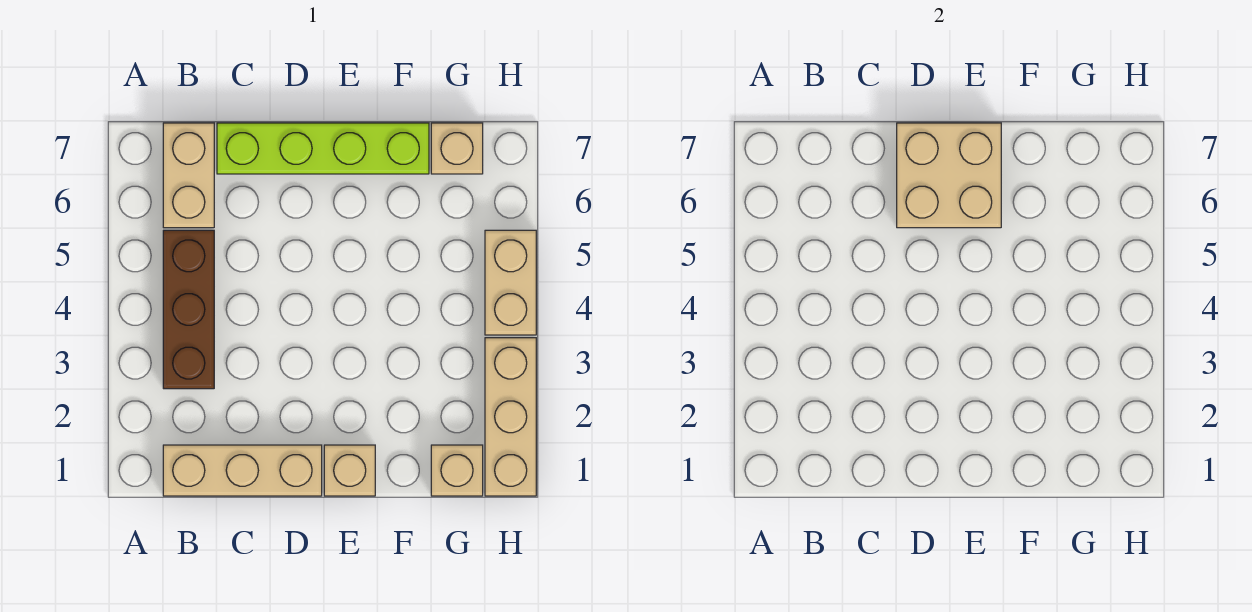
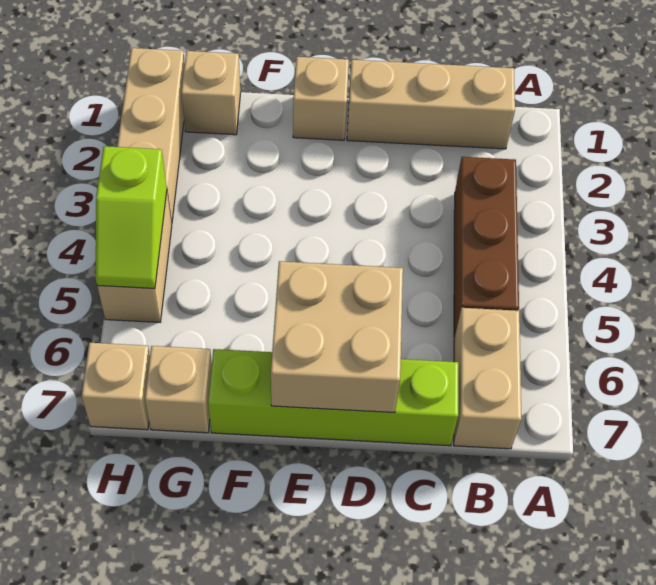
none -> lime slope H4:H5 level 2 top 4
none -> tan brick H7 level 1

